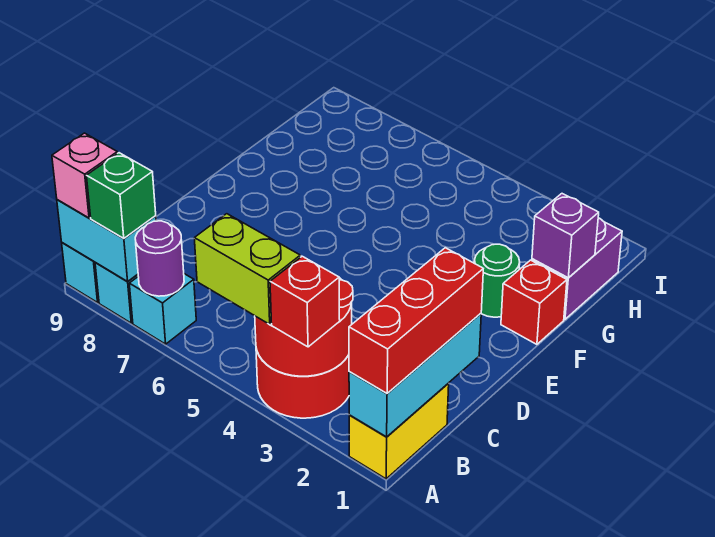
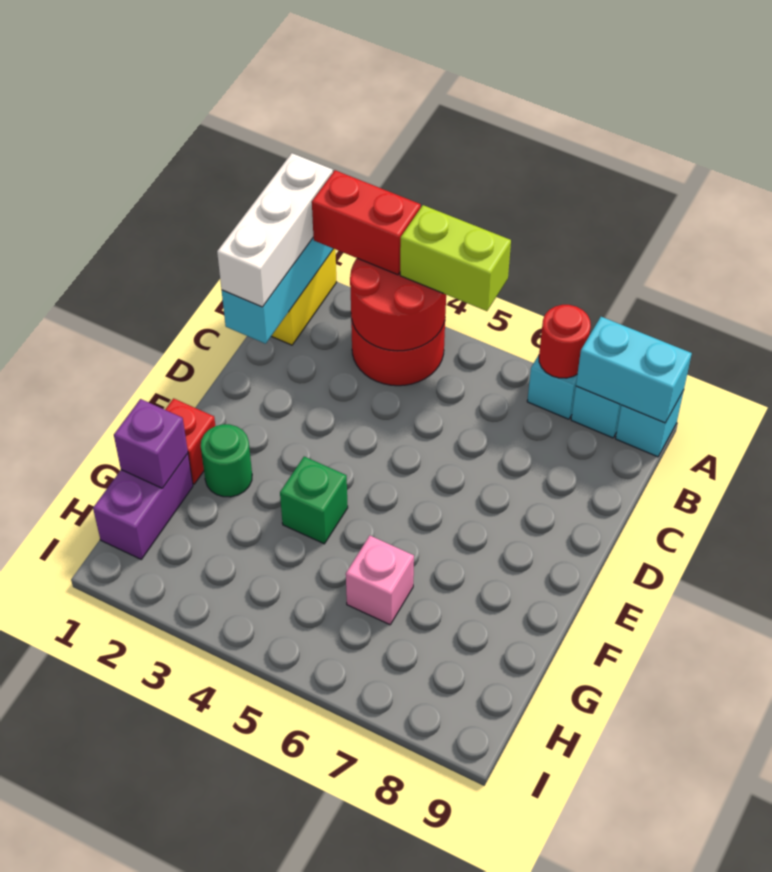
red brick A1:C1 level 3 -> white brick A1:C1 level 3
red brick A3 level 3 -> red brick A2:A3 level 3
purple round brick A7 level 2 -> red round brick A7 level 2
green brick A8 level 3 -> green brick F4 level 1
pink brick A9 level 3 -> pink brick G6 level 1

